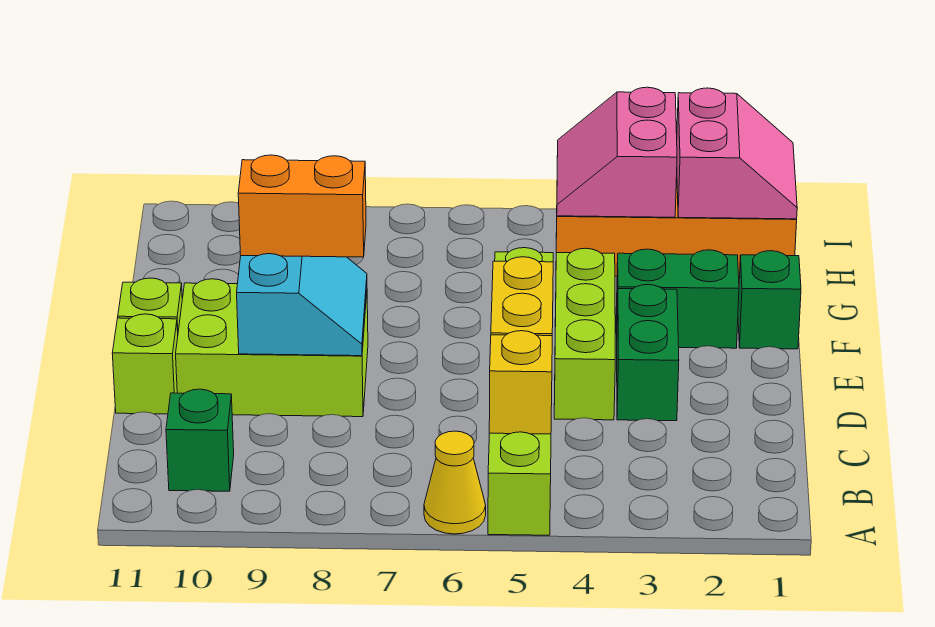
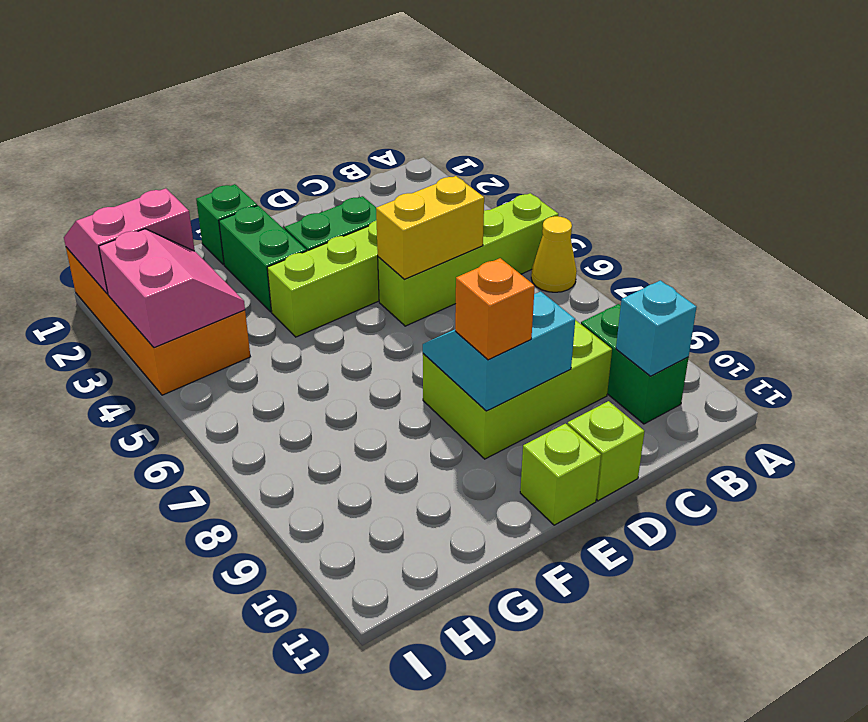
lime brick A5:F5 level 1 -> lime brick A5:D5 level 1
yellow brick B5 level 2 -> none
green brick B10 level 1 -> green brick B9:B10 level 1
none -> cyan brick B10 level 2
lime brick D8:E10 level 1 -> lime brick C8:E9 level 1
orange brick E8:E9 level 3 -> orange brick E9 level 3
pink slope H3:I4 level 2 top 3 -> pink slope H3:I4 level 2 top I

